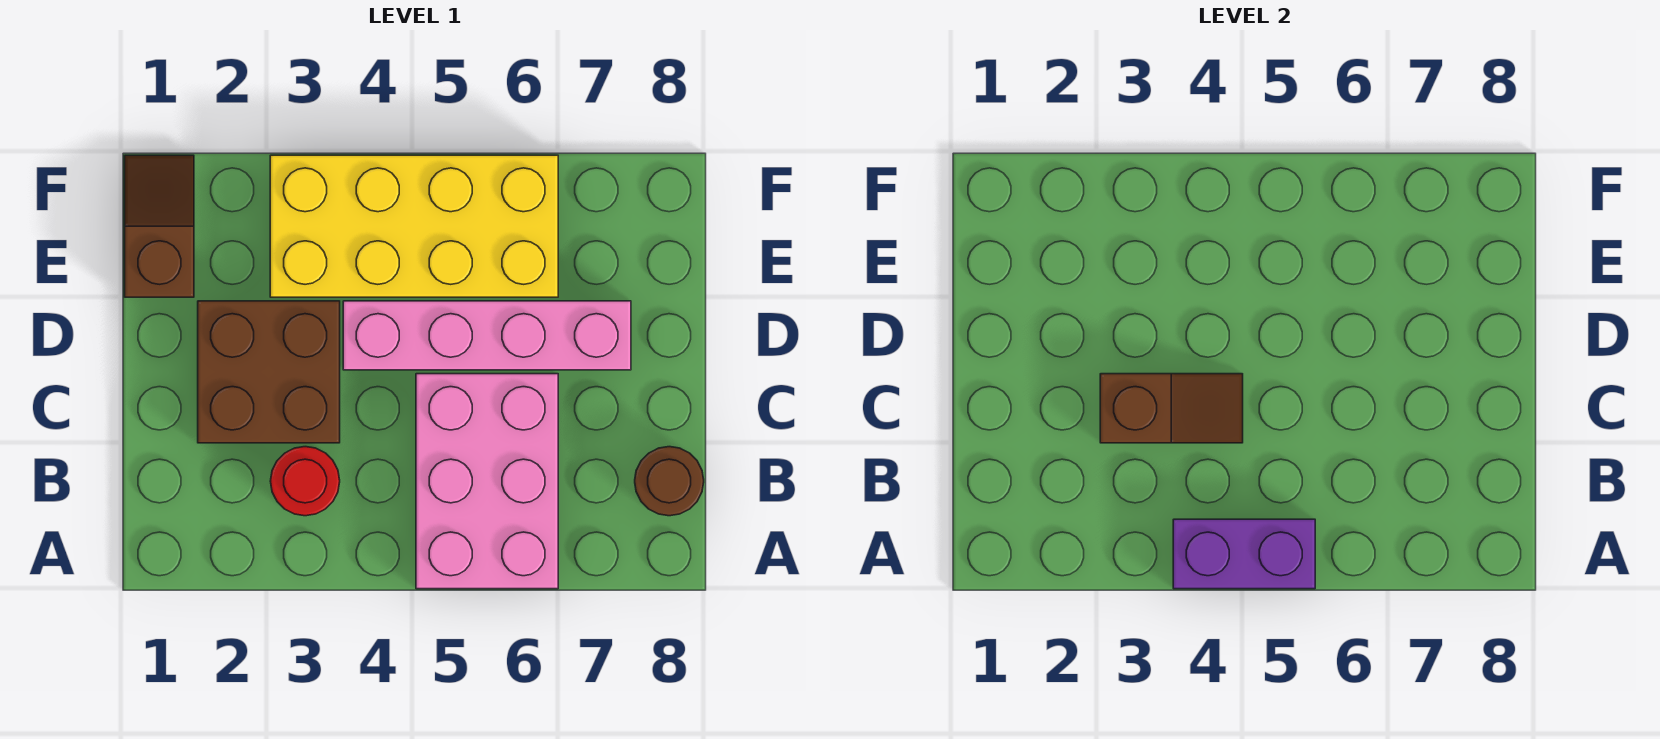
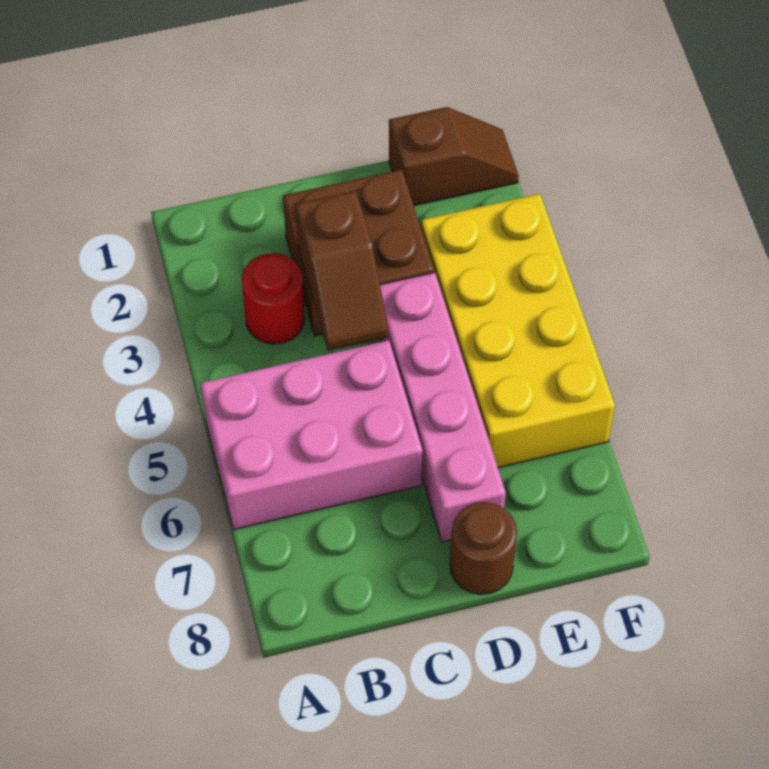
purple brick A4:A5 level 2 -> none
brown round brick B8 level 1 -> brown round brick D8 level 1

